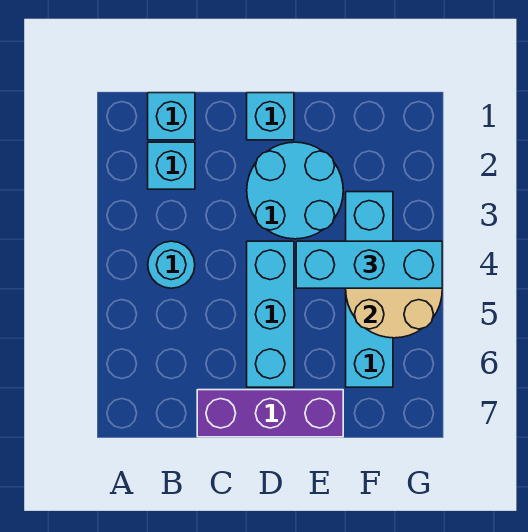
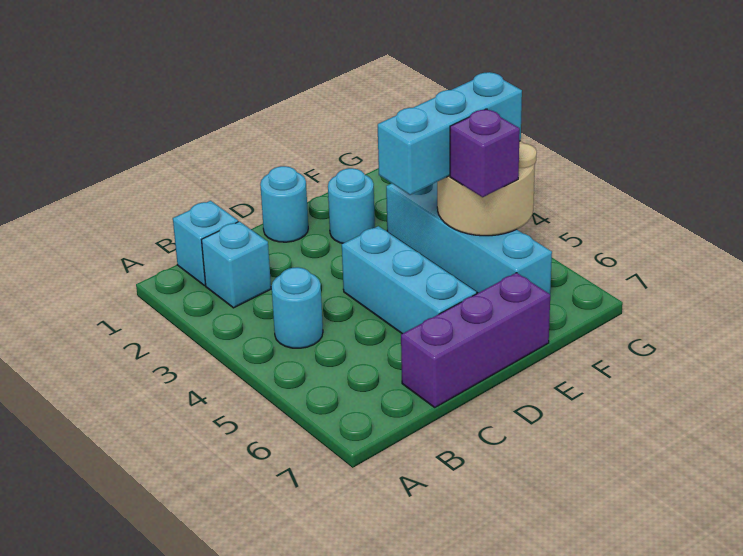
cyan brick D1 level 1 -> cyan round brick D1 level 1
cyan round brick D2:E3 level 1 -> cyan round brick E2 level 1
none -> purple brick F5 level 3

